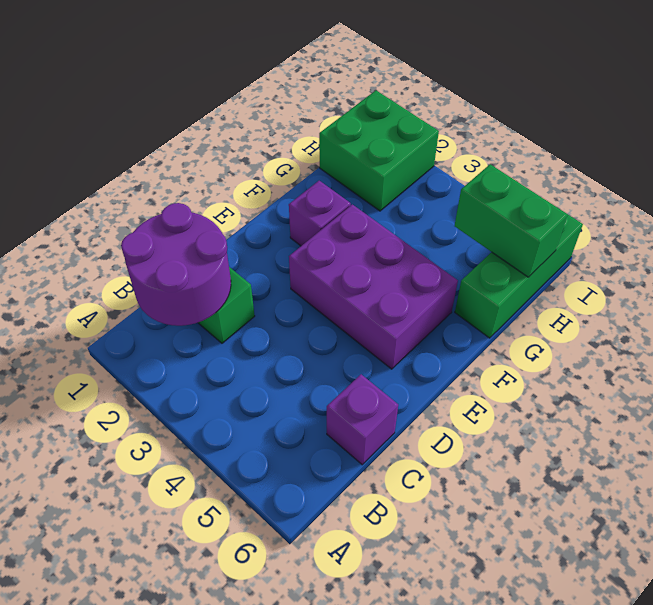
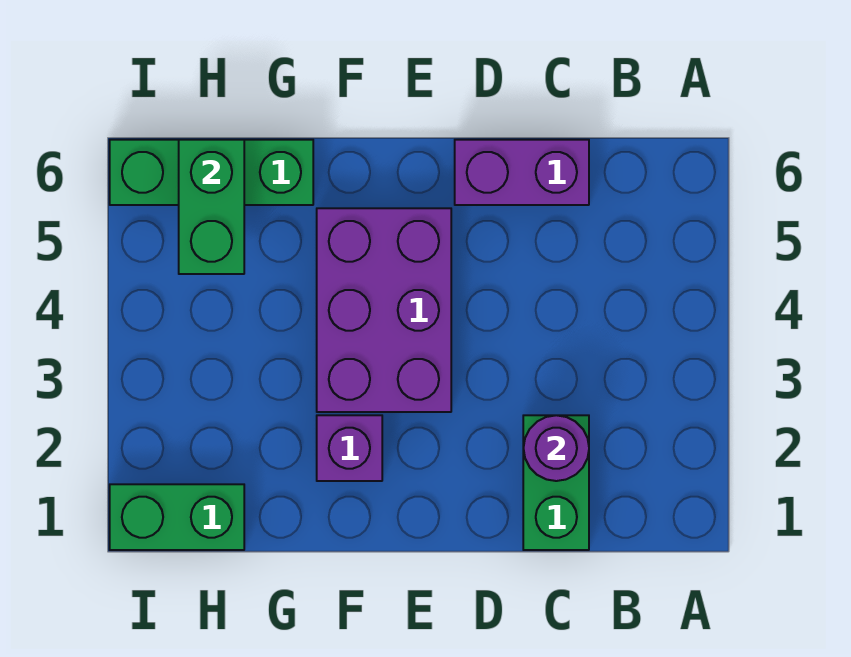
purple round brick B1:C2 level 2 -> purple round brick C2 level 2
purple brick C6 level 1 -> purple brick C6:D6 level 1
green brick H1:I2 level 1 -> green brick H1:I1 level 1

